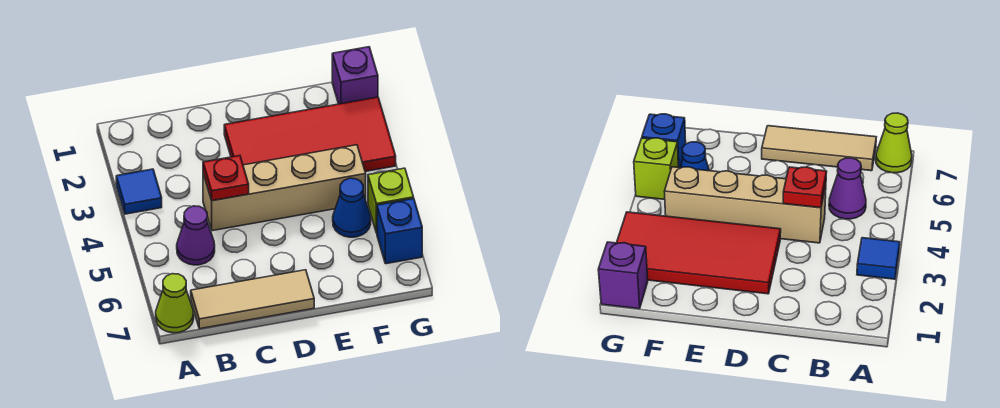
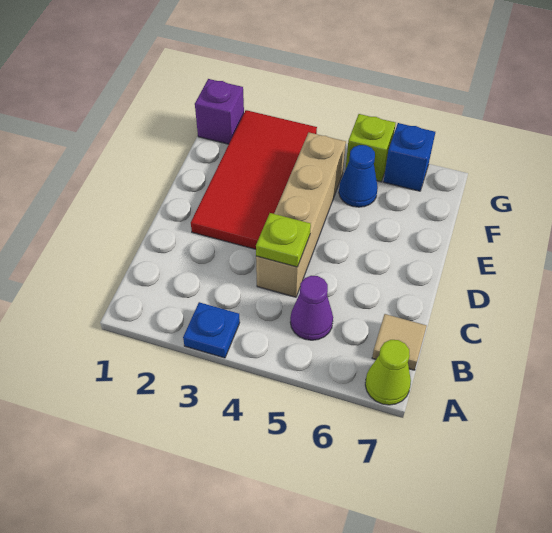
blue tile A3 level 1 -> blue plate A3 level 1
tan tile B7:D7 level 1 -> tan tile B7 level 1
red plate C4 level 2 -> lime plate C4 level 2

